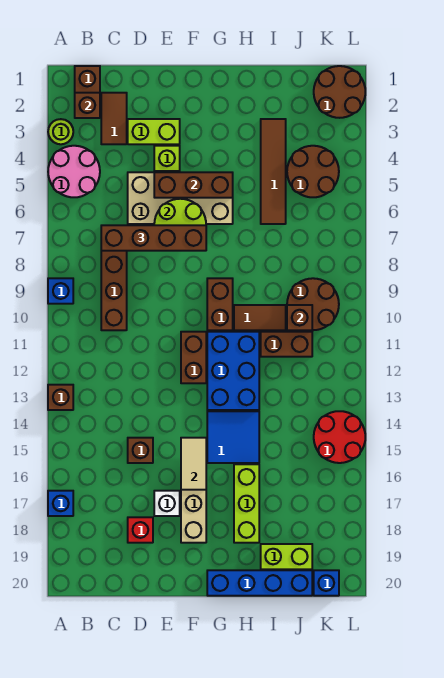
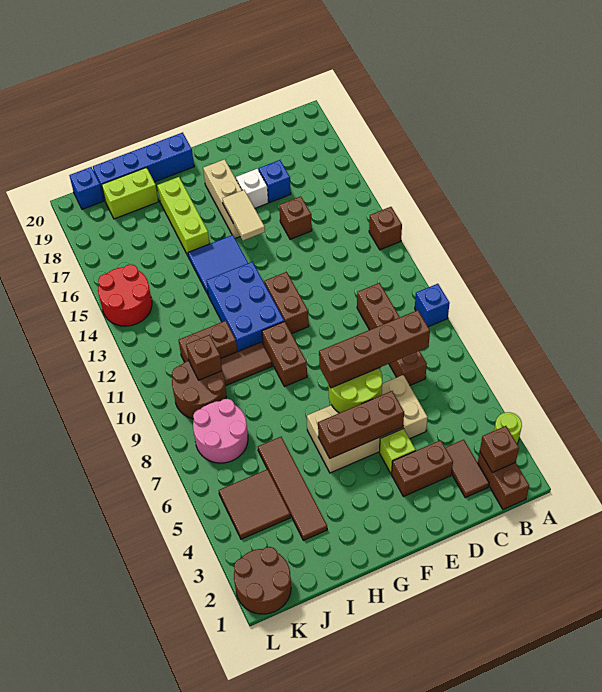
pink round brick A4:B5 level 1 -> pink round brick J7:K8 level 1
blue brick A17 level 1 -> blue brick D17 level 1
lime brick D3:E3 level 1 -> brown brick D3:E3 level 1
red brick D18 level 1 -> none
brown round brick J4:K5 level 1 -> brown tile J4:K5 level 1

